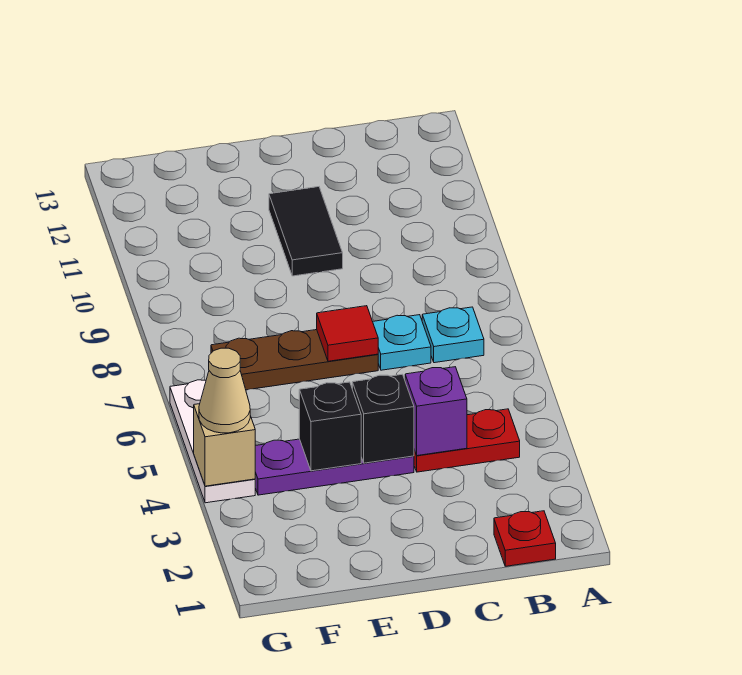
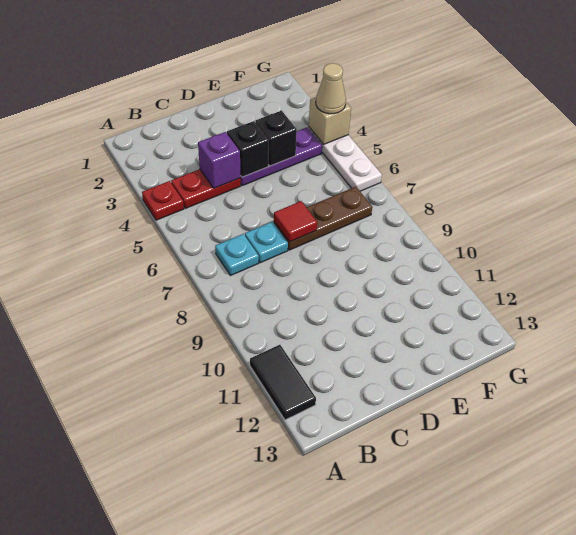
red plate B1 level 1 -> red plate A4 level 1
black tile D10:D11 level 1 -> black tile A11:A12 level 1

